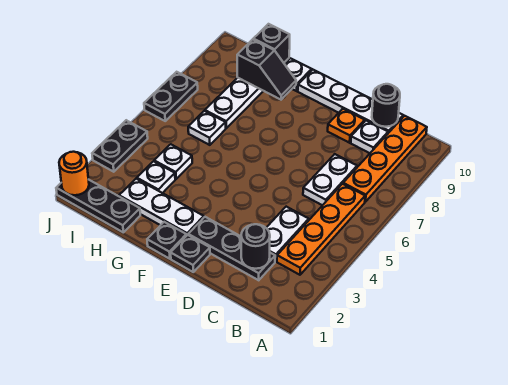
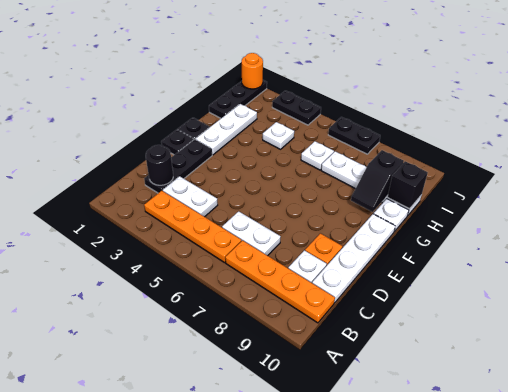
black round brick C10 level 2 -> none
white plate H3 level 1 -> none

